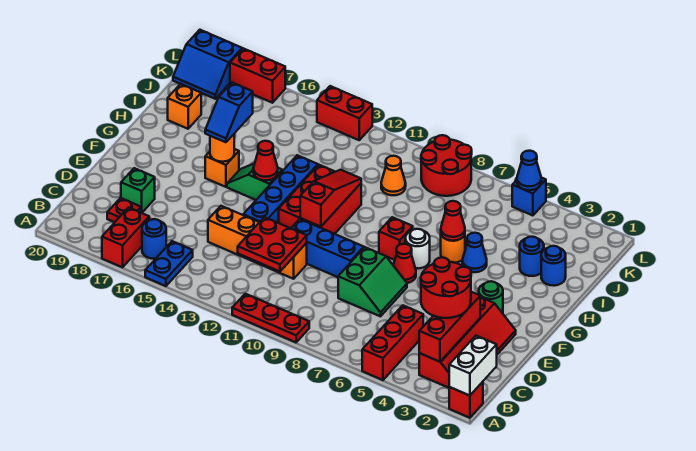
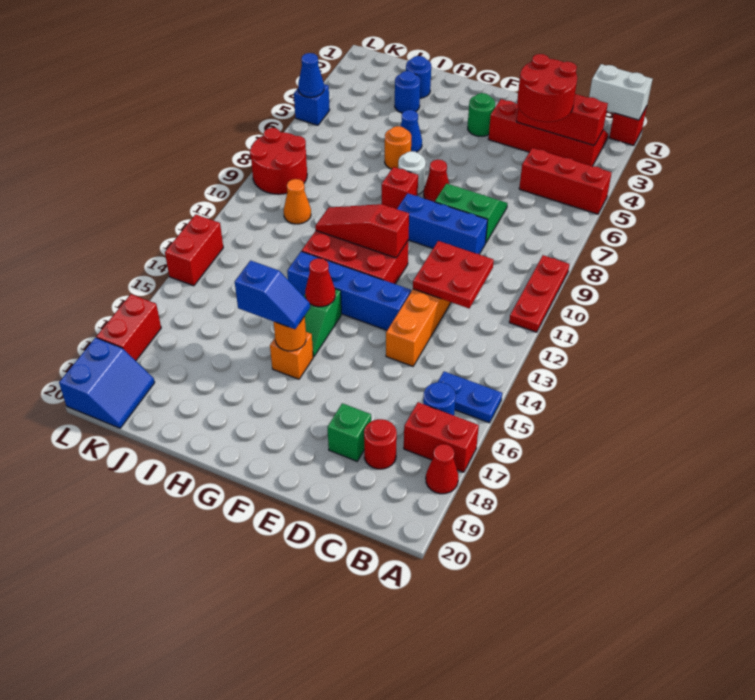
red plate C18 level 1 -> red round brick C18 level 1
blue brick E9:E11 level 1 -> blue brick D9:F9 level 1
red cone H6 level 2 -> red cone A18 level 1
orange brick I19 level 1 -> none

